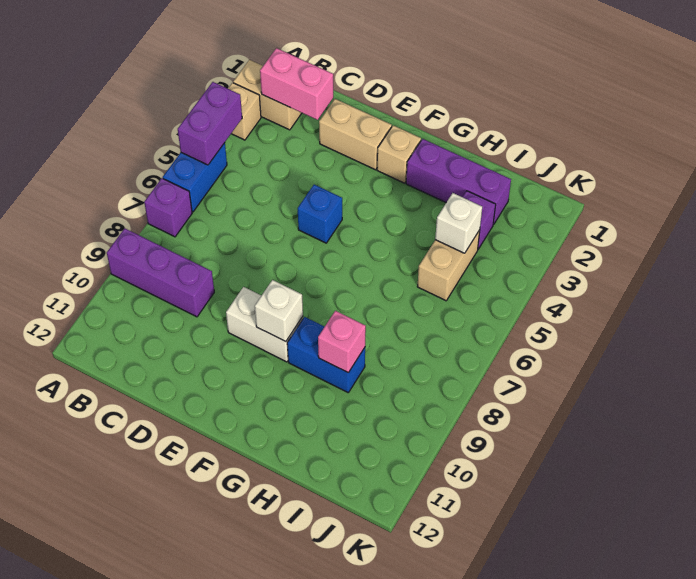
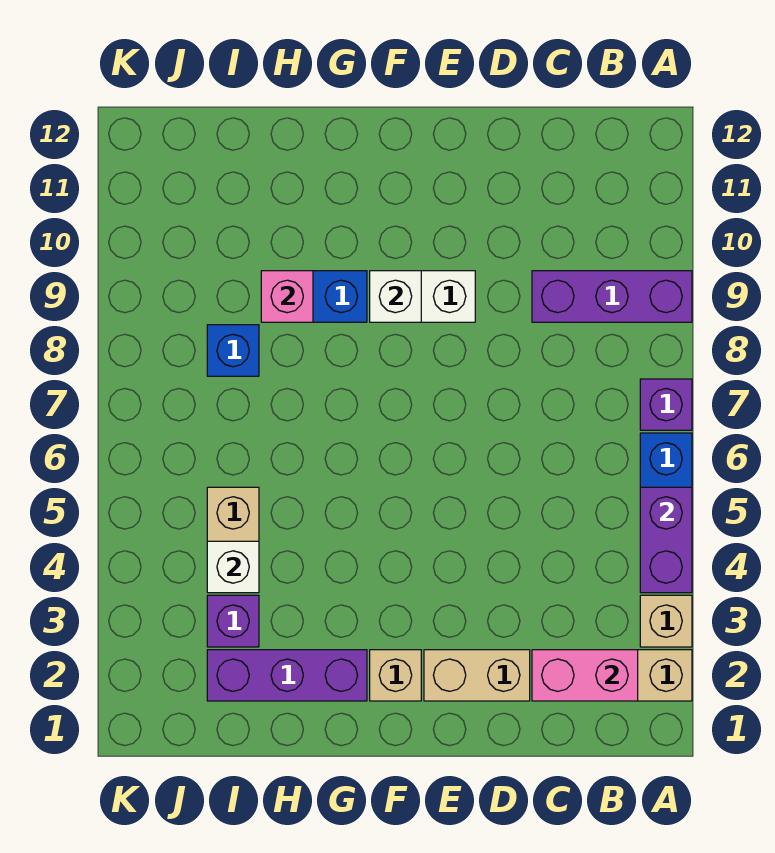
blue brick E5 level 1 -> blue brick I8 level 1

